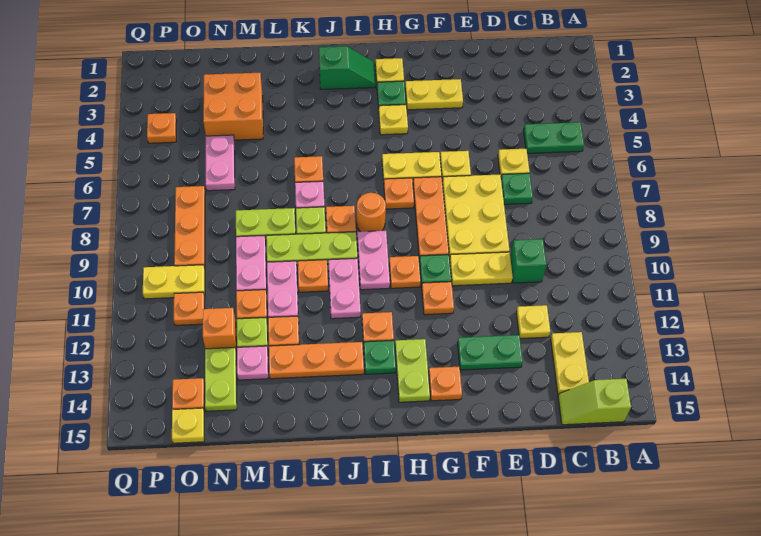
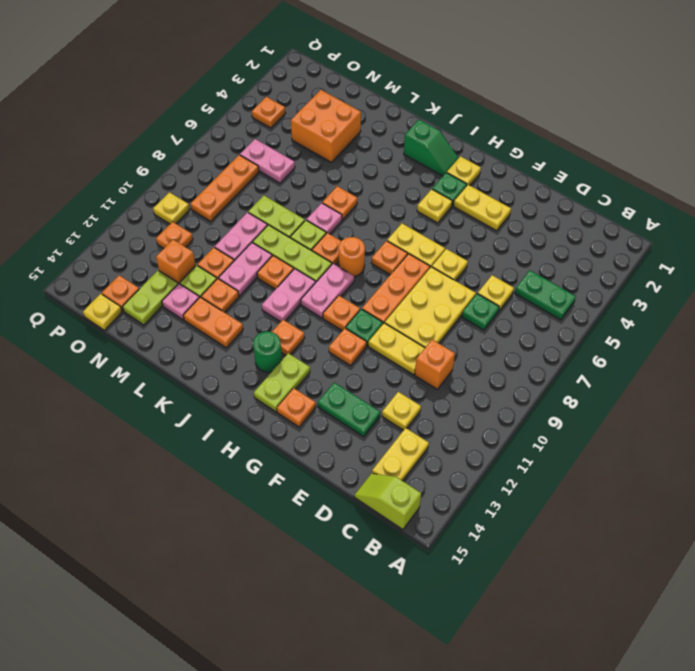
green brick D10 level 1 -> orange brick D10 level 1
green plate I13 level 1 -> green round brick I13 level 1
orange plate J13:L13 level 1 -> orange plate K13:L13 level 1
pink plate N5:N6 level 1 -> pink plate N6:O6 level 1
yellow plate O10:P10 level 1 -> yellow plate P10 level 1

